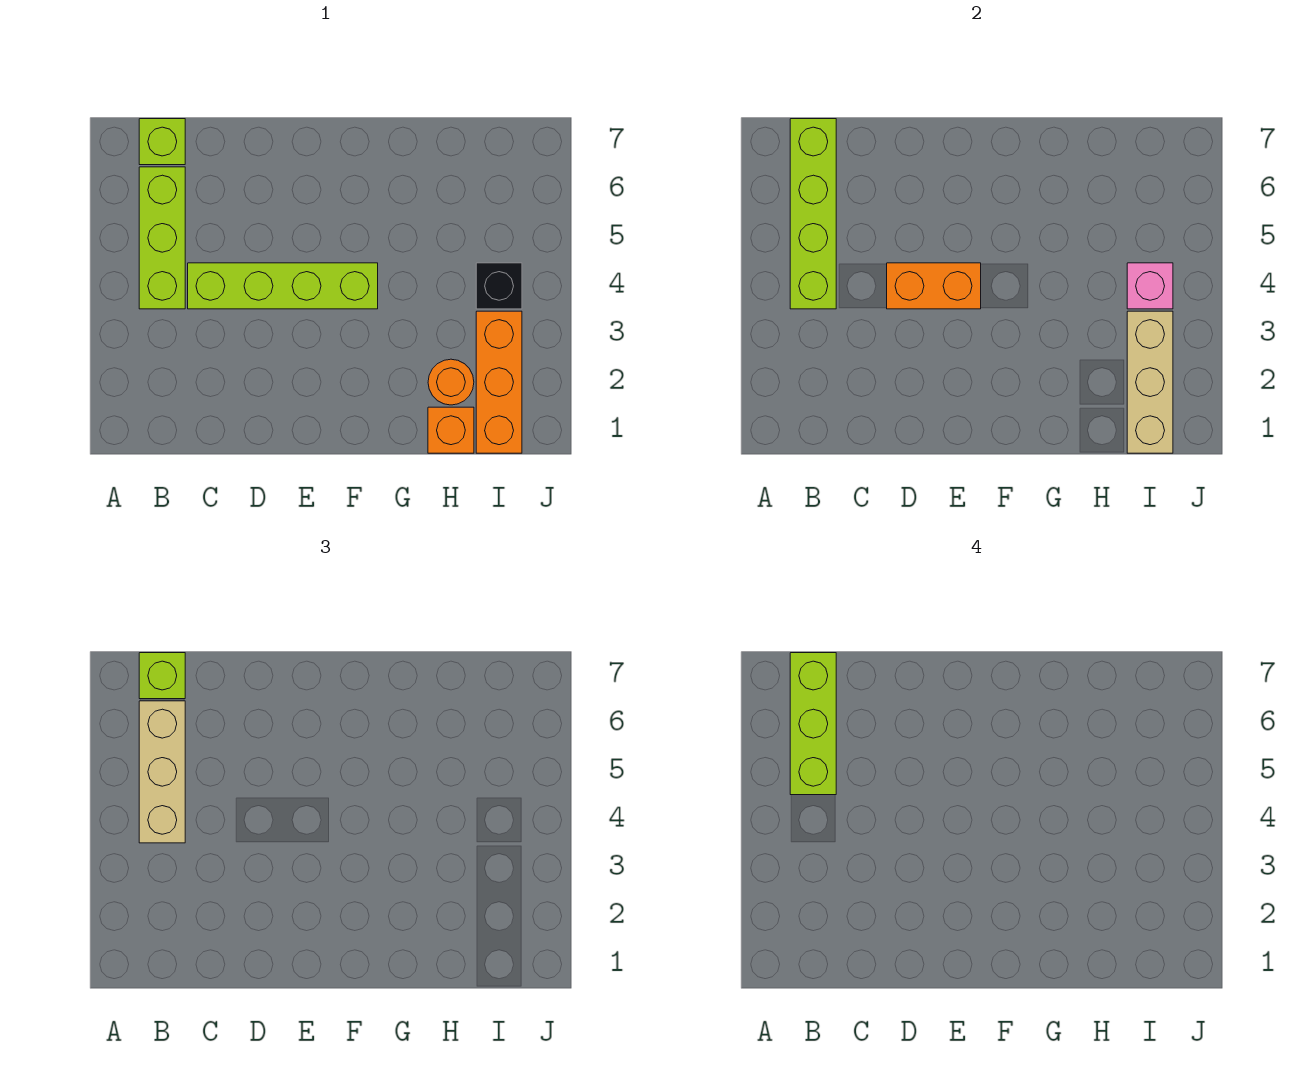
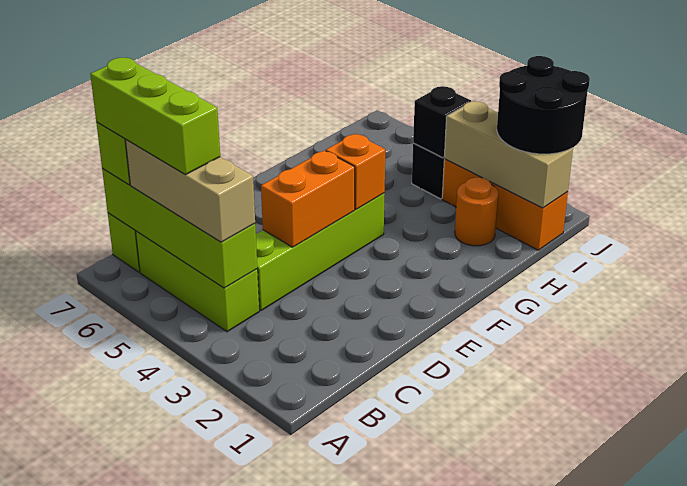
orange brick H1 level 1 -> orange brick F4 level 2
none -> black round brick I1:J2 level 3
pink brick I4 level 2 -> black brick I4 level 2

